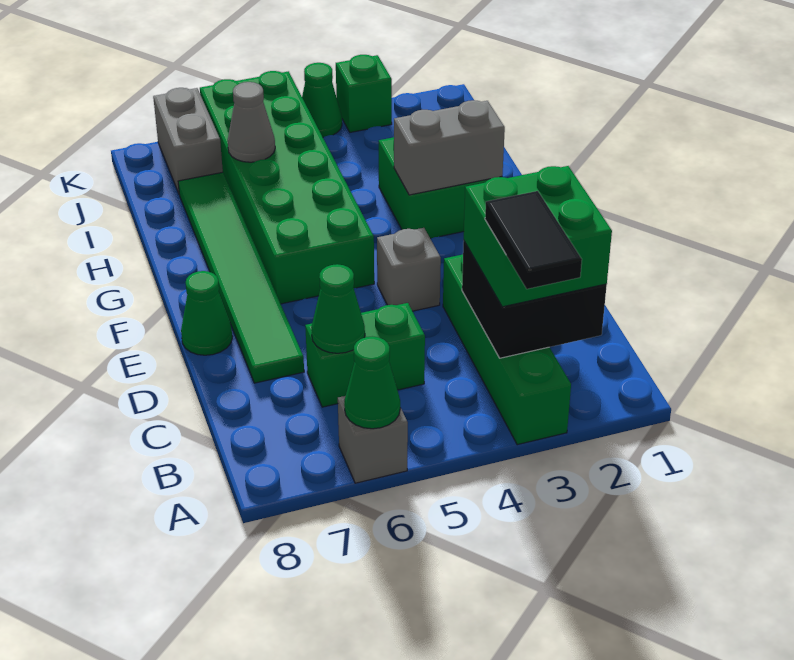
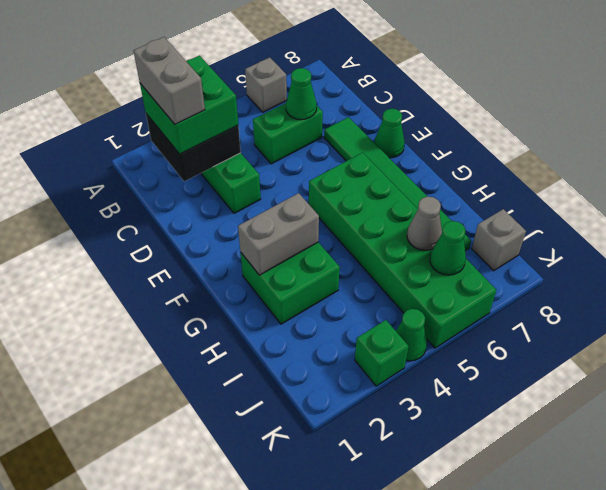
black tile A3:B3 level 4 -> none
green cone A6 level 2 -> green cone J6 level 2
grey brick E4 level 1 -> grey brick J8 level 1
grey brick J7:K7 level 1 -> grey brick B2:C2 level 4

